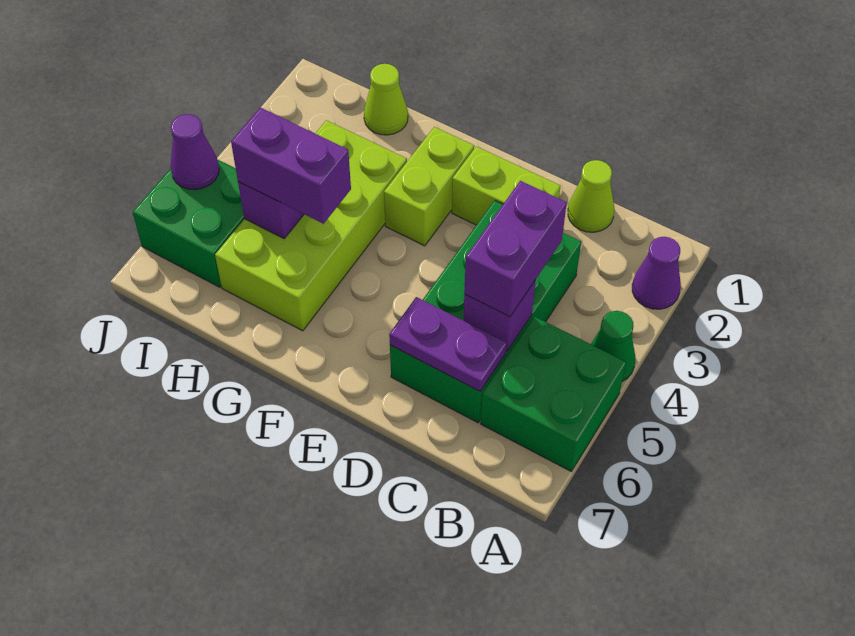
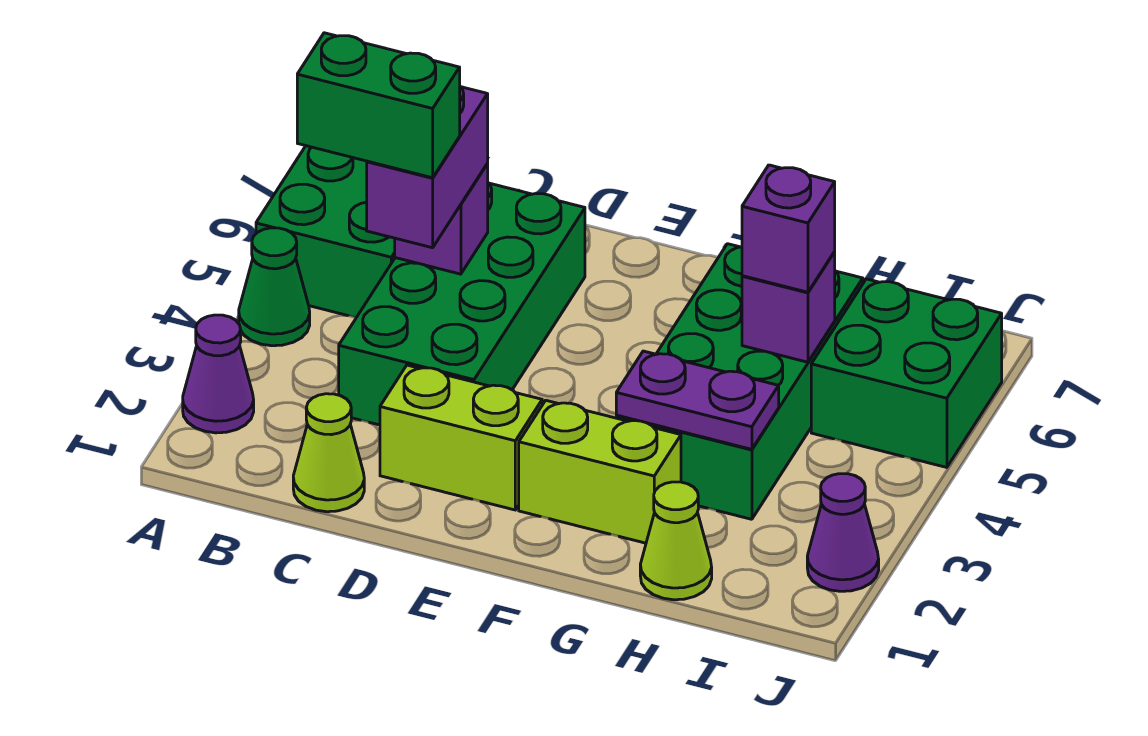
none -> green brick B4:C4 level 4
purple plate C6:D6 level 2 -> purple plate G3:H3 level 2
lime brick F2:F3 level 1 -> lime brick F2:G2 level 1
lime brick G3:H6 level 1 -> green brick G3:H6 level 1
purple brick G5:H5 level 3 -> purple brick H5 level 3
purple cone J5 level 2 -> purple cone J2 level 1

